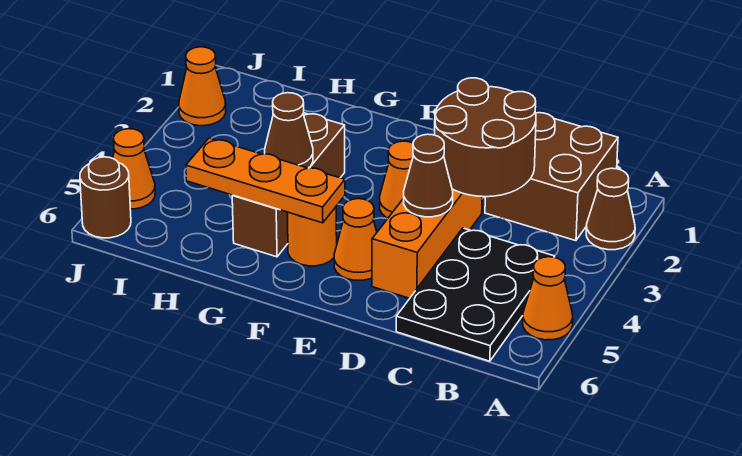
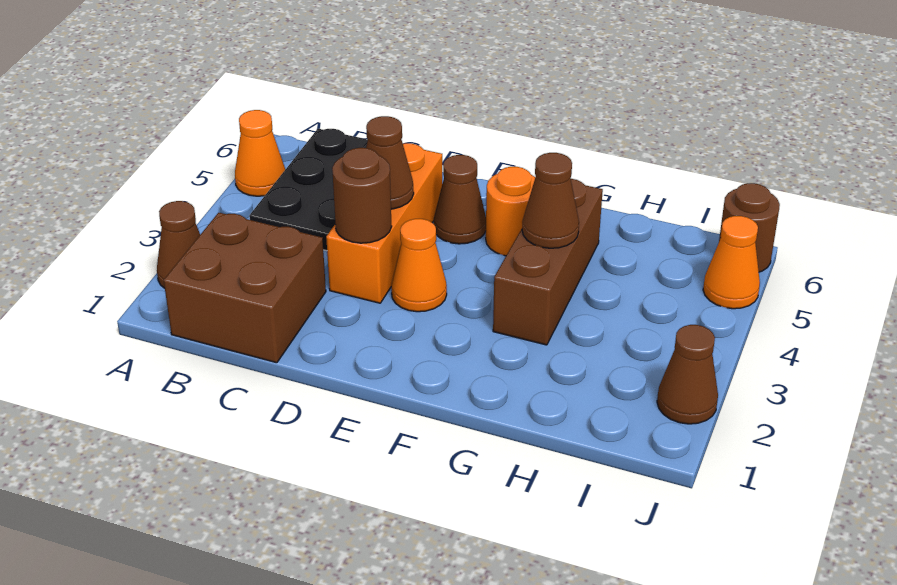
brown round brick C2:D3 level 2 -> brown round brick D3 level 2
orange cone E5 level 1 -> brown cone E5 level 1
orange plate F5:H5 level 2 -> none
orange cone J2 level 1 -> brown cone J2 level 1

